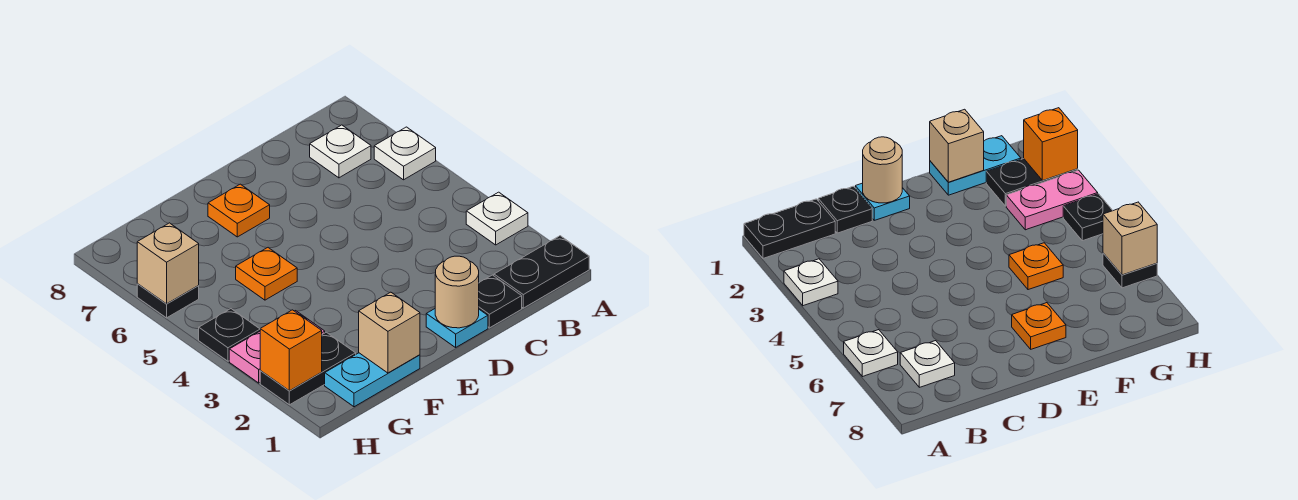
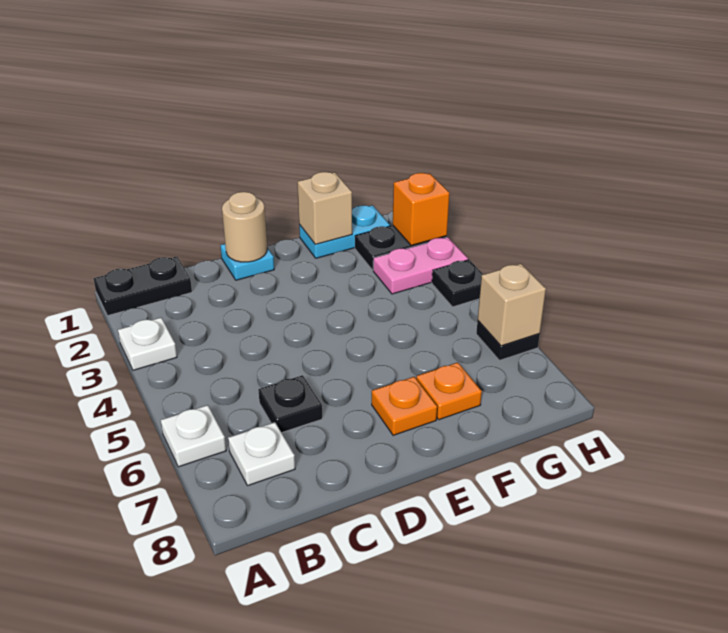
black plate C1 level 1 -> black plate C6 level 1
orange plate F5 level 1 -> orange plate F7 level 1

